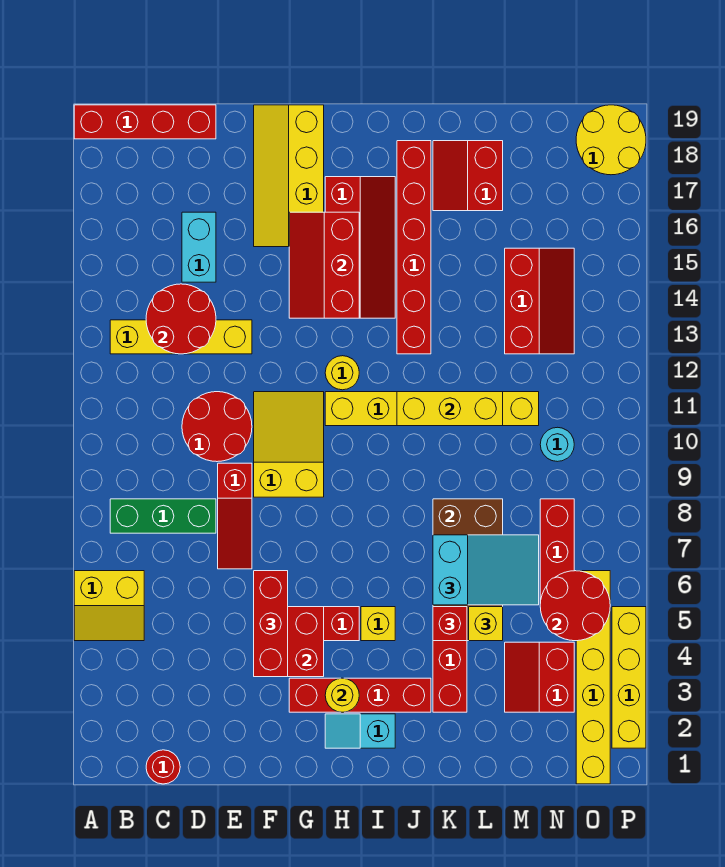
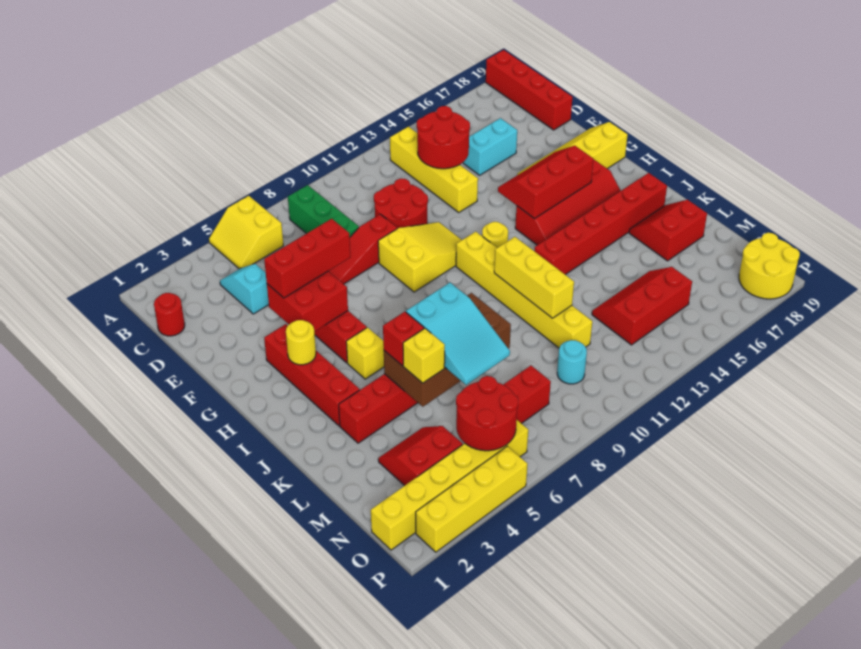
cyan slope H2:I2 level 1 top I -> cyan slope C4:D4 level 1 top D
red slope M13:N15 level 1 top M -> red slope M13:N15 level 1 top N

